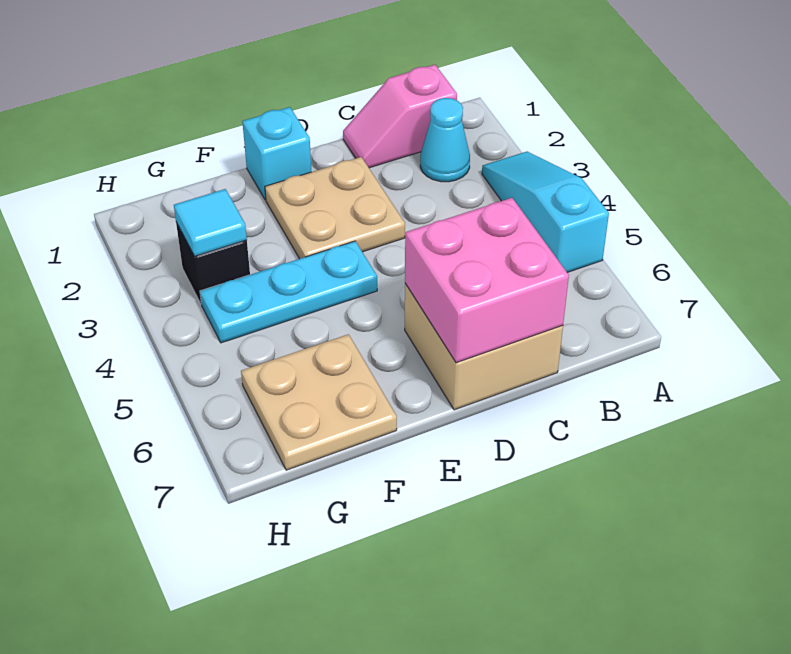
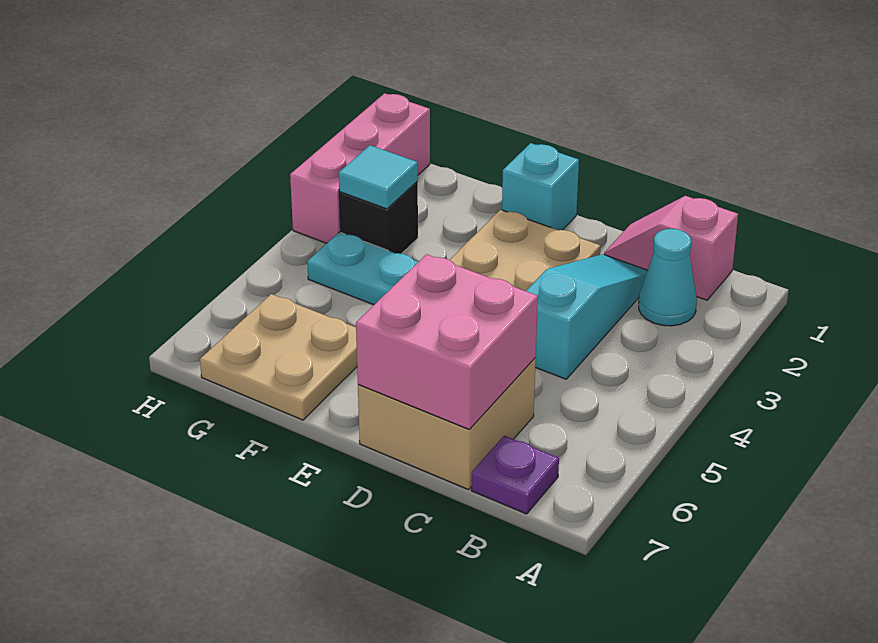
cyan slope A3:A5 level 1 top 5 -> cyan slope C2:C4 level 1 top 4
none -> purple plate B7 level 1
none -> pink brick H1:H3 level 1

